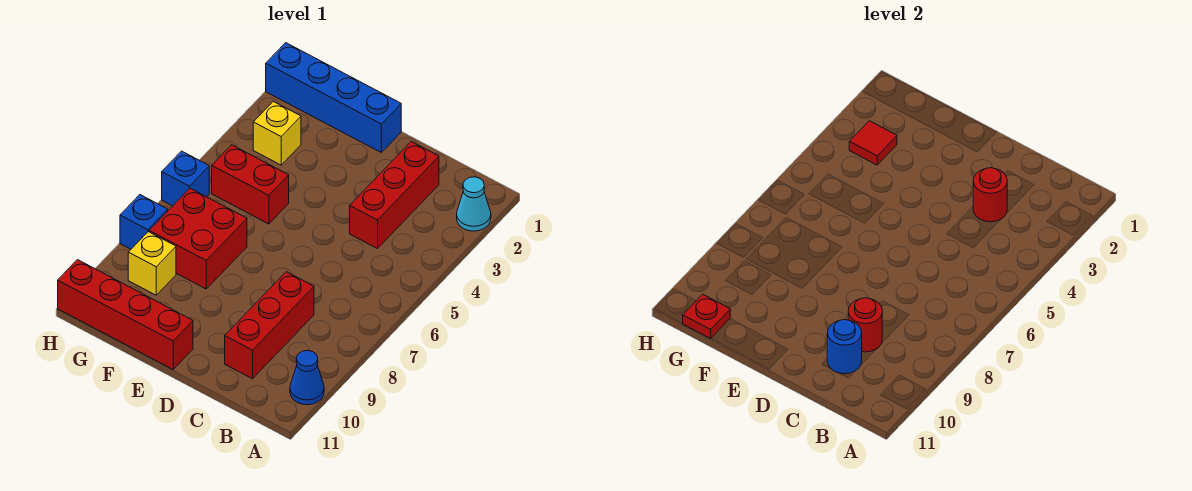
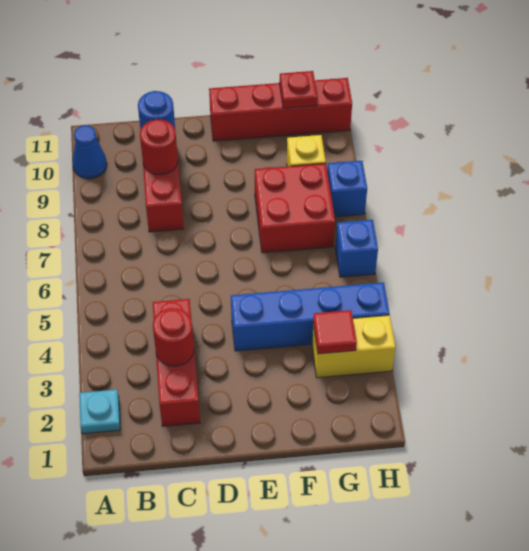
cyan cone A2 level 1 -> cyan plate A2 level 1
blue brick E1:H1 level 1 -> blue brick E4:H4 level 1
red brick F5:G5 level 1 -> none
yellow brick G3 level 1 -> yellow brick G3:H3 level 1

